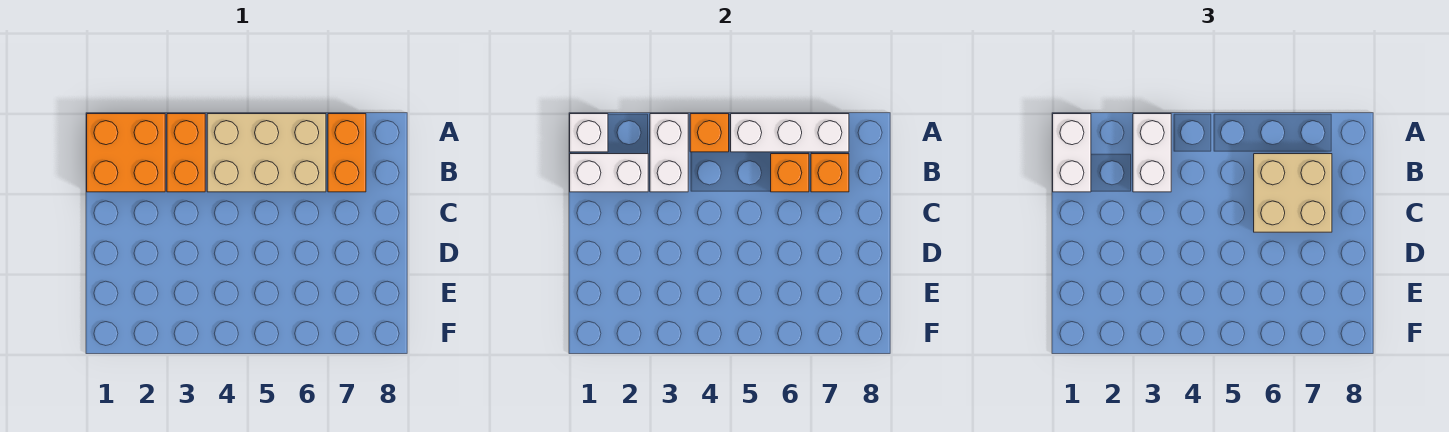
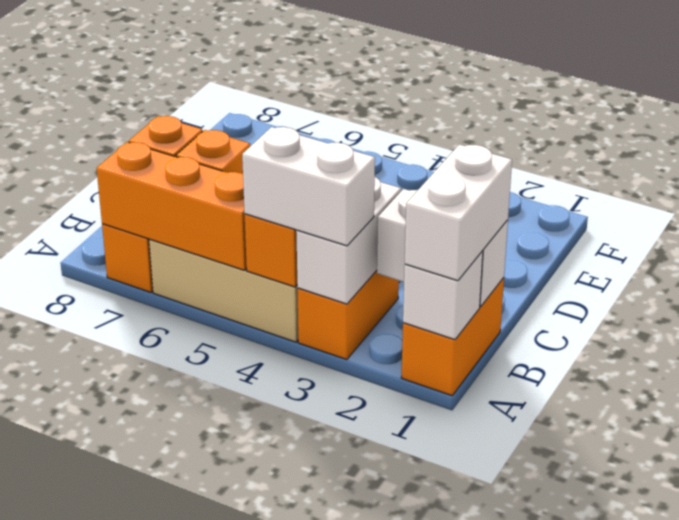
orange brick A1:B2 level 1 -> orange brick A1:B1 level 1
white brick A3:B3 level 3 -> white brick A3:A4 level 3
white brick A5:A7 level 2 -> orange brick A5:A7 level 2
tan brick B6:C7 level 3 -> none

